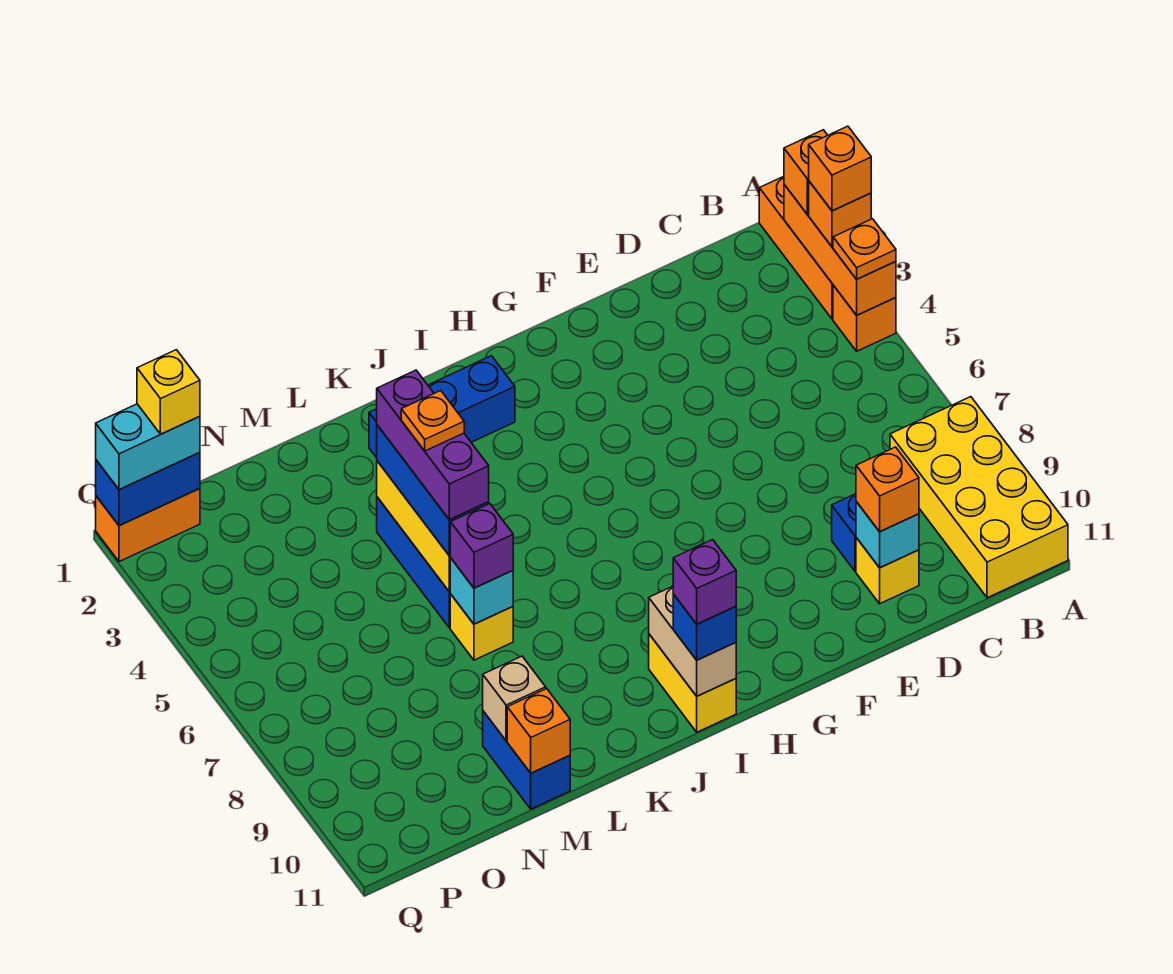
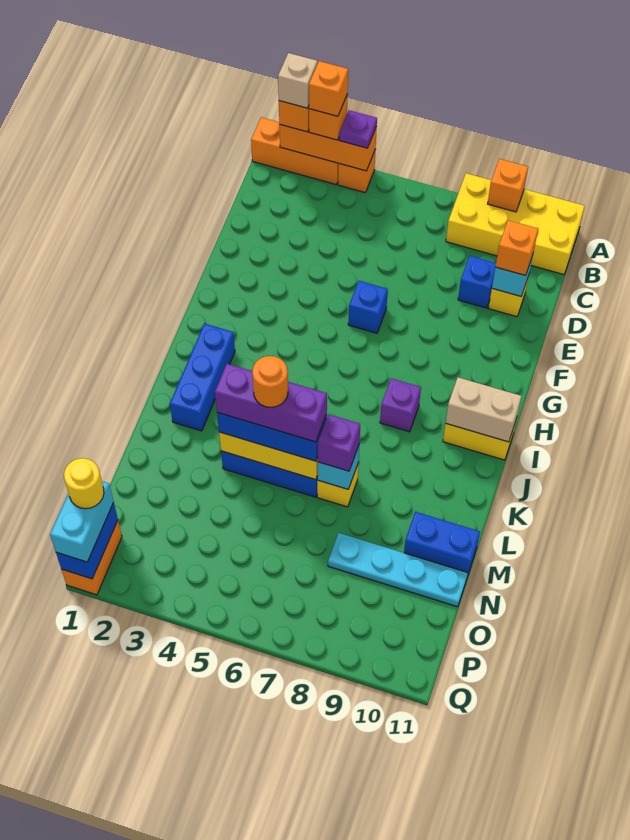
orange plate A4 level 3 -> purple plate A4 level 3
blue brick I11 level 3 -> blue brick F6 level 1
purple brick I11 level 4 -> purple brick I8 level 1
orange plate L5 level 5 -> orange round brick L5 level 5
tan brick M10 level 2 -> tan brick A2 level 4
orange brick M11 level 2 -> orange brick A9 level 2
none -> cyan plate N8:N11 level 1
yellow brick P1 level 4 -> yellow round brick P1 level 4

